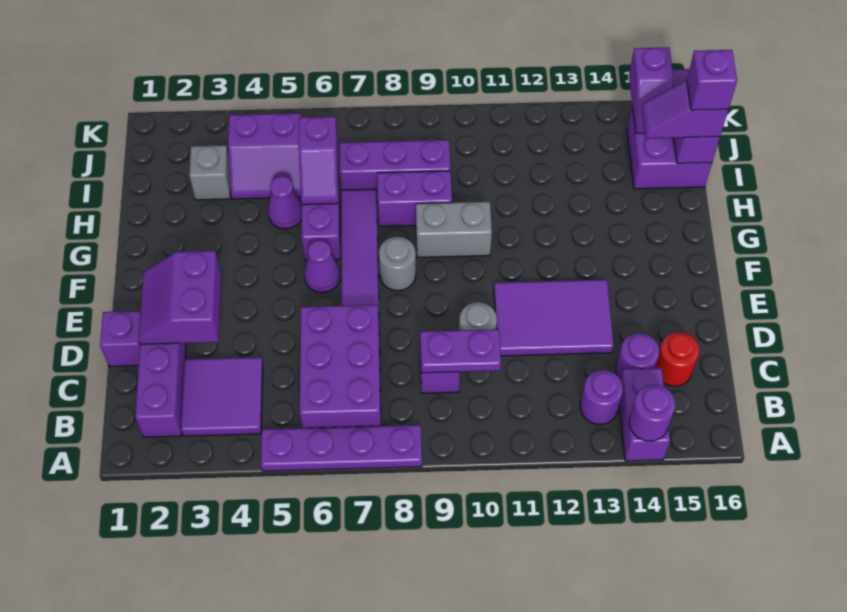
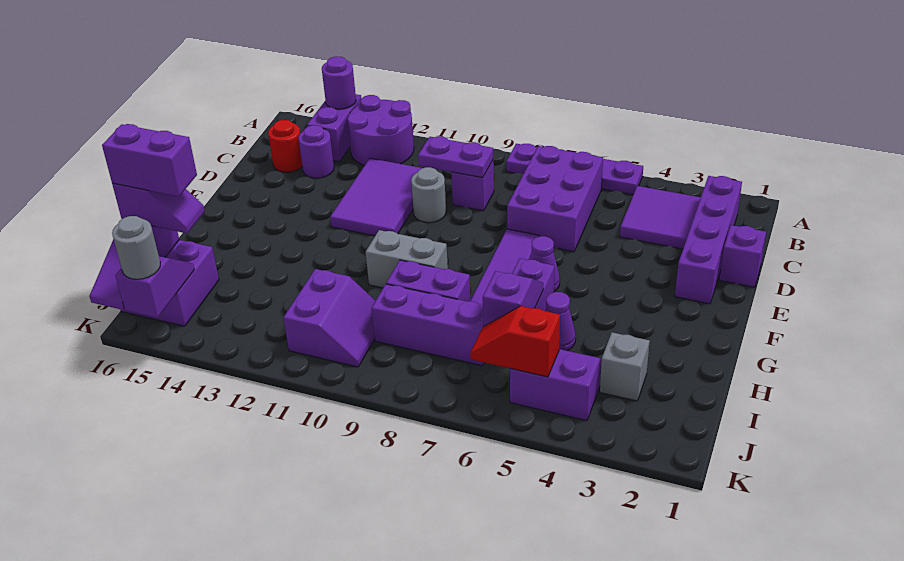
purple round brick B13 level 1 -> purple round brick A12:B13 level 1
purple slope D2:E3 level 2 top 3 -> purple slope I10:J11 level 1 top 11
purple tile D11:E13 level 1 -> purple tile C11:E12 level 1
grey round brick F8 level 1 -> grey round brick K15 level 3
purple brick I16 level 4 -> purple brick I15:I16 level 4
none -> red slope J5:J6 level 2 top 5

